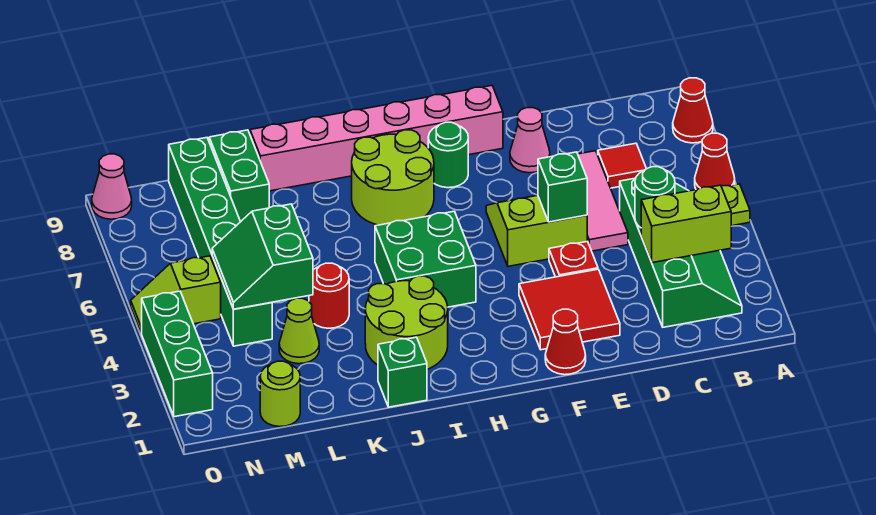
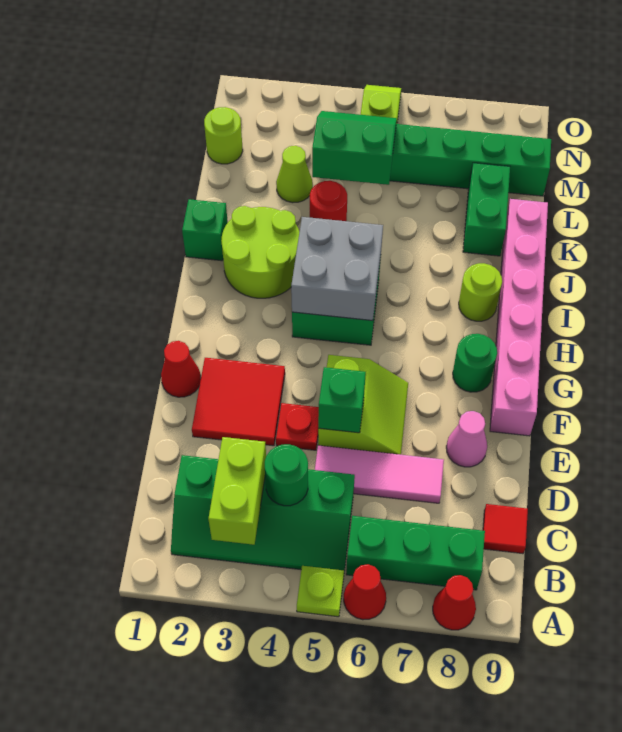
red tile C7 level 1 -> red tile C9 level 1
none -> grey brick H4:I5 level 2
lime round brick H7:I8 level 1 -> lime round brick I8 level 1
green brick L8:L9 level 1 -> green brick K8:L8 level 1
green brick O2:O4 level 1 -> green brick B6:B8 level 1
pink cone O9 level 1 -> none

